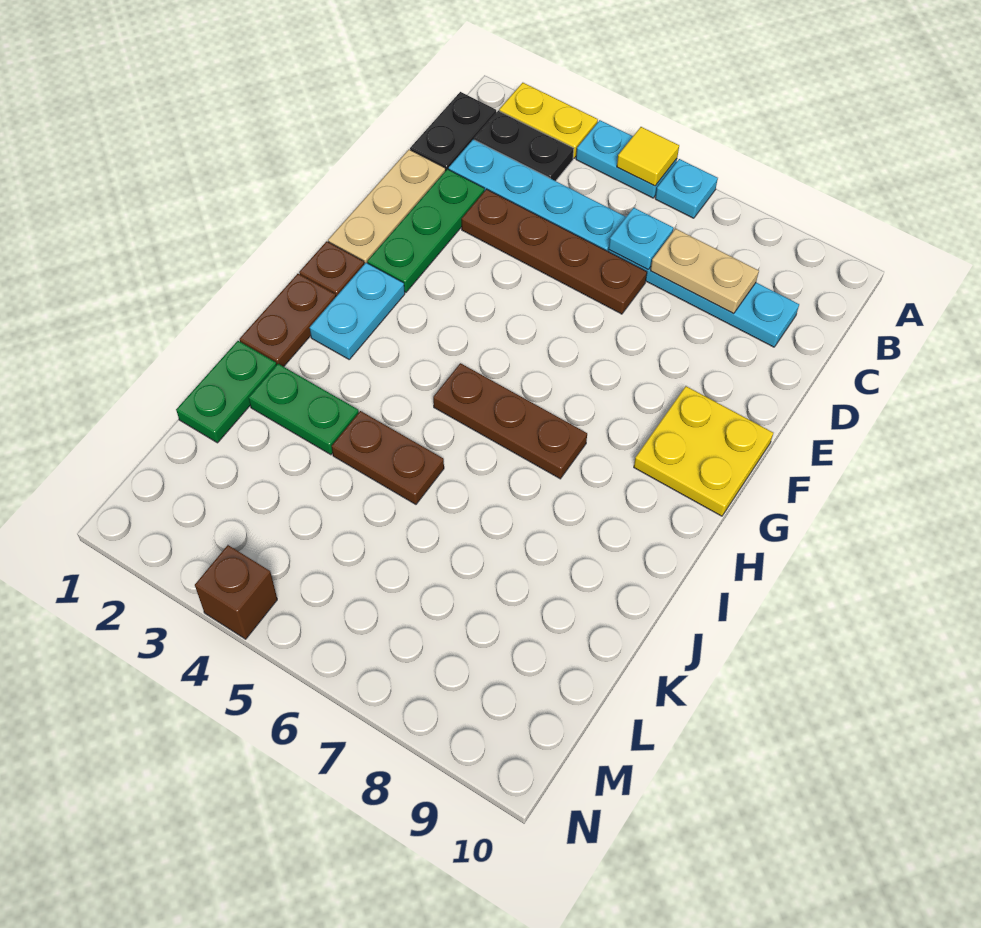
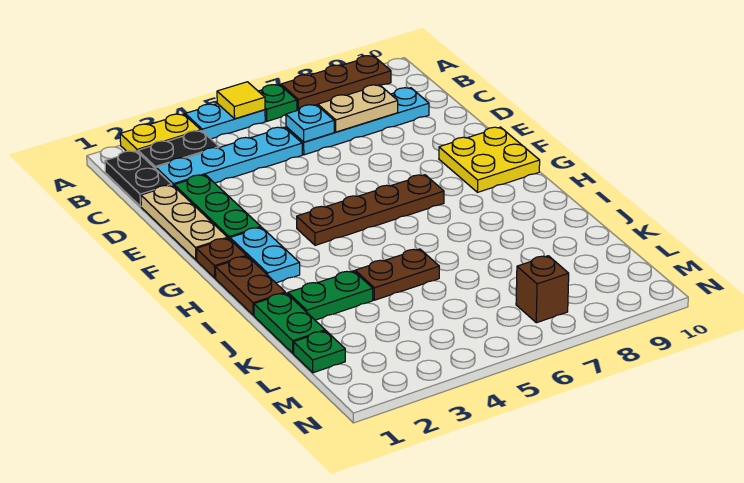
cyan plate A6 level 1 -> green plate A6 level 1
brown plate D3:D6 level 1 -> brown plate G4:G7 level 1
brown plate H5:H7 level 1 -> brown plate A7:A9 level 1
none -> green plate L1 level 1
brown brick N4 level 1 -> brown brick M7 level 1

